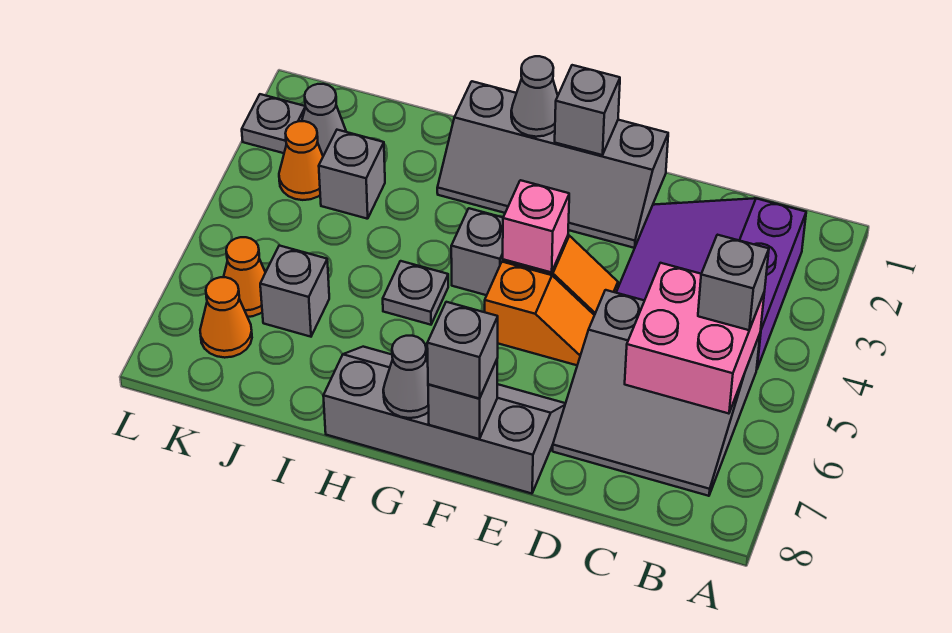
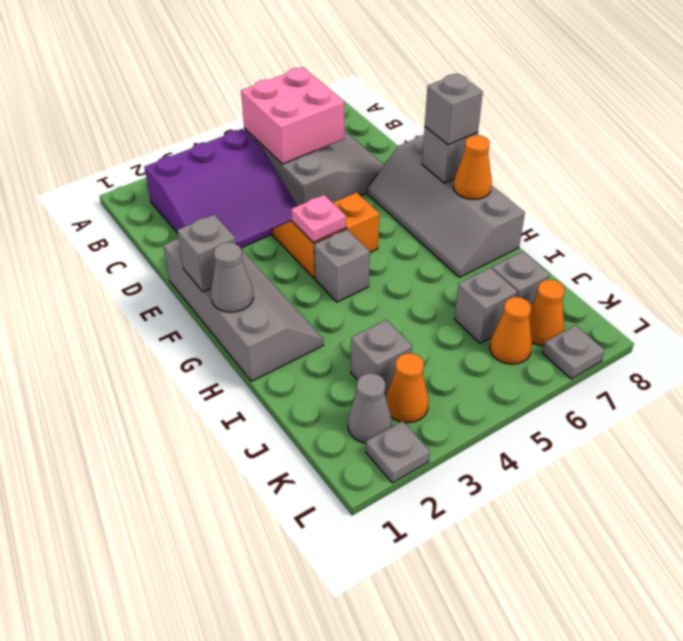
grey brick B5 level 3 -> grey brick J7 level 1
pink brick F4 level 2 -> pink plate F4 level 2
grey cone G8 level 2 -> orange cone G8 level 2
grey plate H5 level 1 -> grey plate L7 level 1

